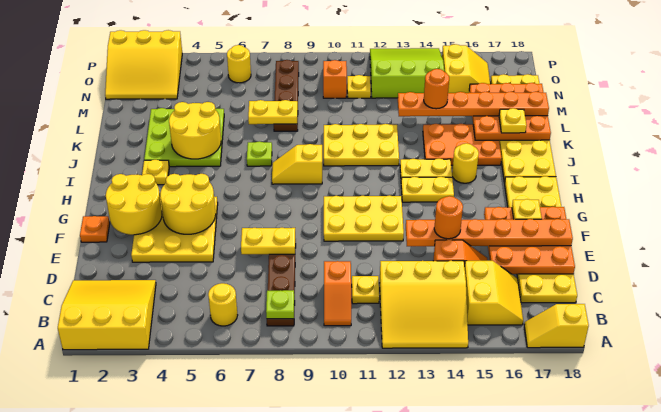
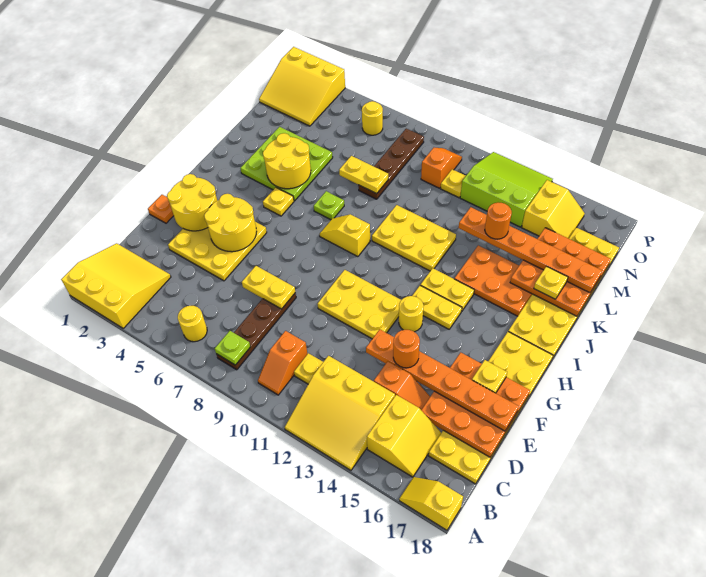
yellow plate I3 level 1 -> yellow plate I5 level 1
yellow round brick I15 level 1 -> yellow round brick G13 level 1

